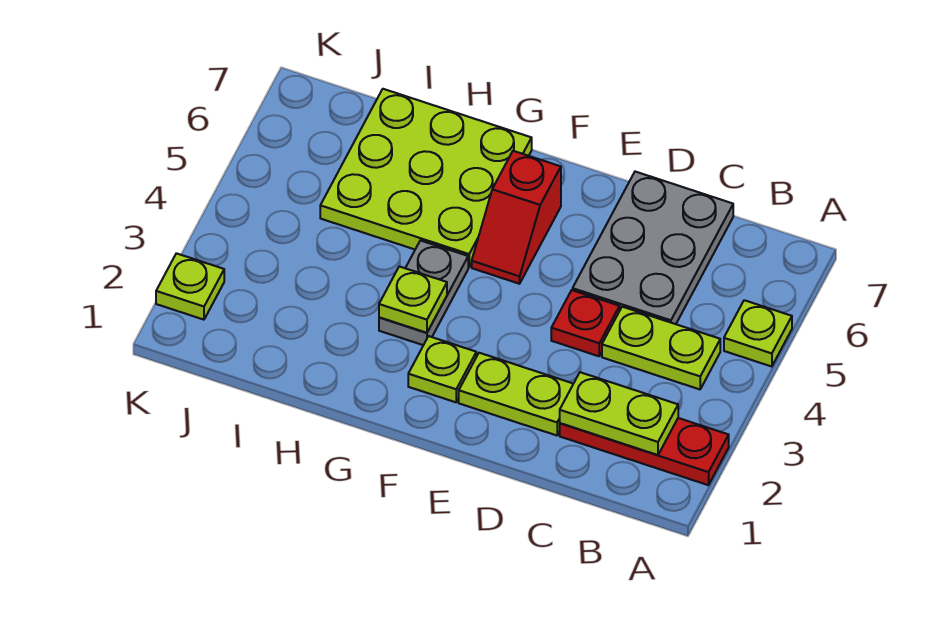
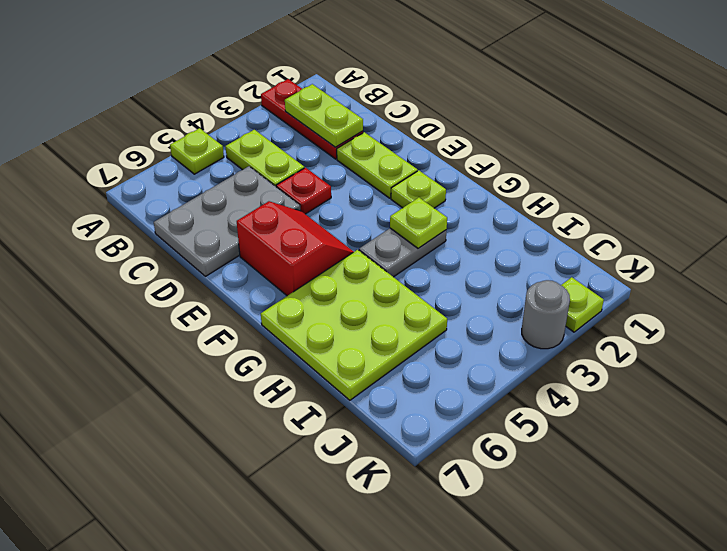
red slope F5:F6 level 1 top 6 -> red slope E5:F6 level 1 top 6
none -> grey round brick K3 level 1

